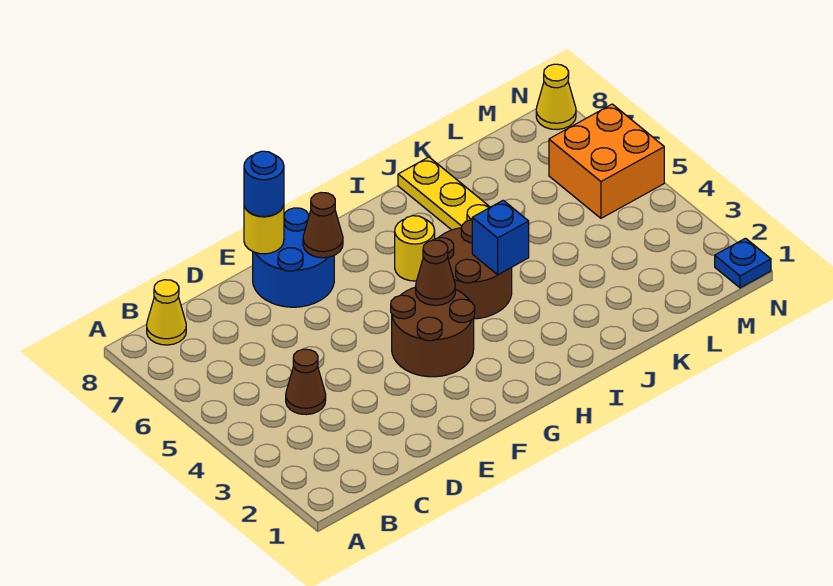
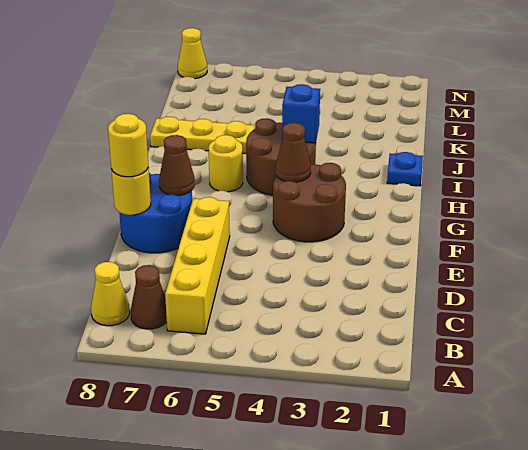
none -> yellow brick B6:E6 level 1
brown cone C4 level 1 -> brown cone B7 level 1
blue round brick E8 level 3 -> yellow round brick E8 level 3
orange brick M5:N6 level 1 -> none
blue plate N1 level 1 -> blue plate I1 level 1

